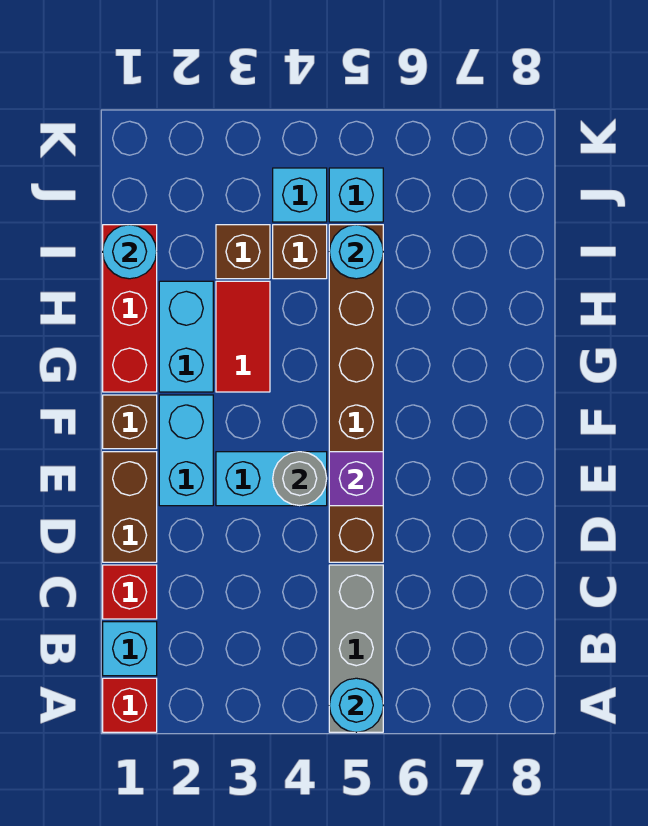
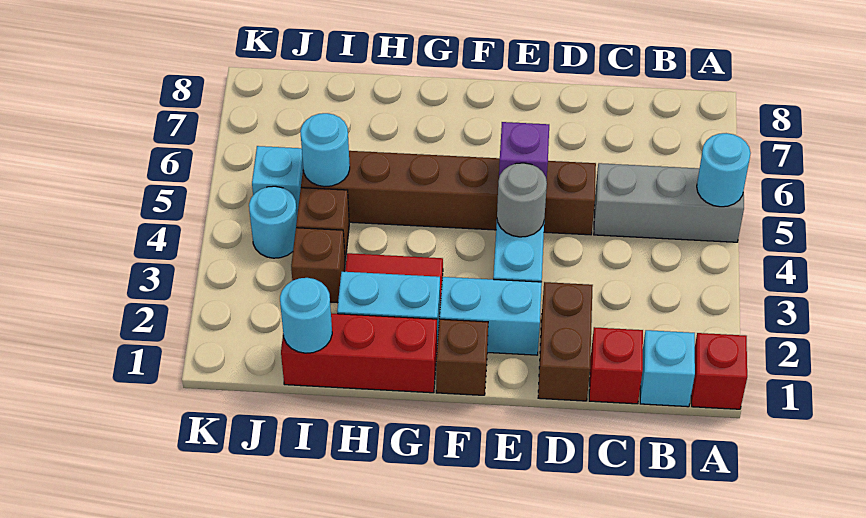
brown brick D1:E1 level 1 -> brown brick D1:D2 level 1
cyan brick J4 level 1 -> cyan round brick J4 level 1

